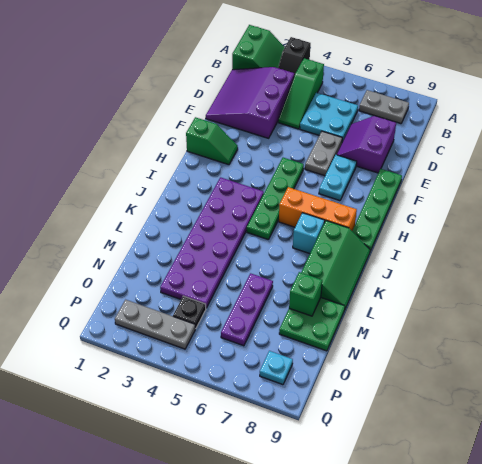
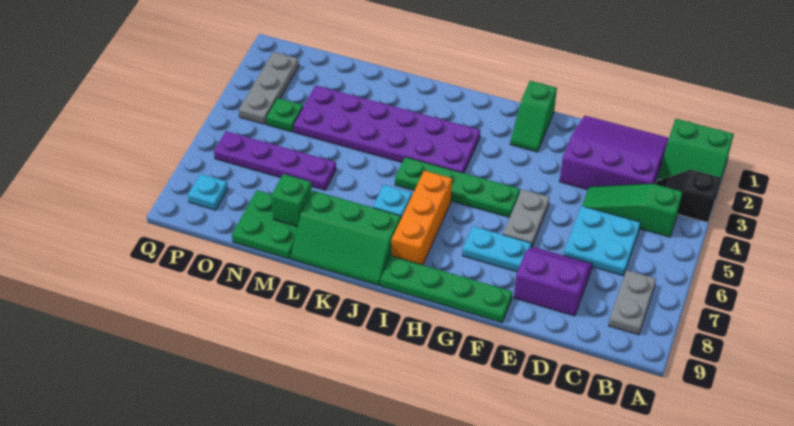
grey plate E6:F6 level 1 -> grey plate F5:F6 level 1
purple plate M6:O6 level 1 -> purple plate M6:P6 level 1
black plate O4 level 1 -> green plate O4 level 1

